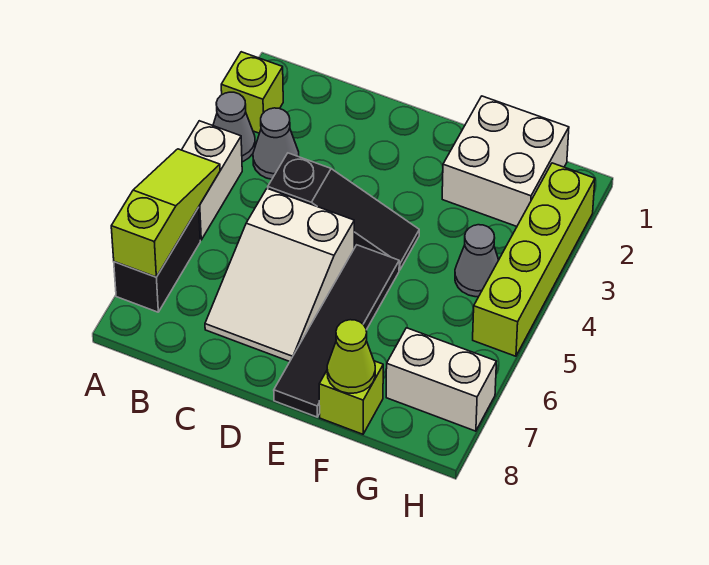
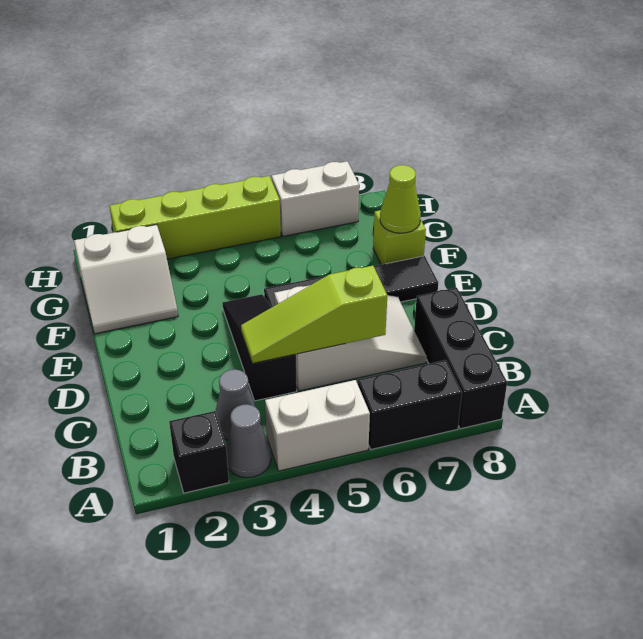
lime brick A2 level 1 -> black brick A2 level 1
lime slope A5:A7 level 2 top 7 -> lime slope C4:C6 level 2 top 6
none -> black brick A8:C8 level 1
white brick F1:G2 level 1 -> white slope F1:G2 level 1 top G
grey cone G4 level 1 -> none
white brick G7:H7 level 1 -> white brick H6:H7 level 1

